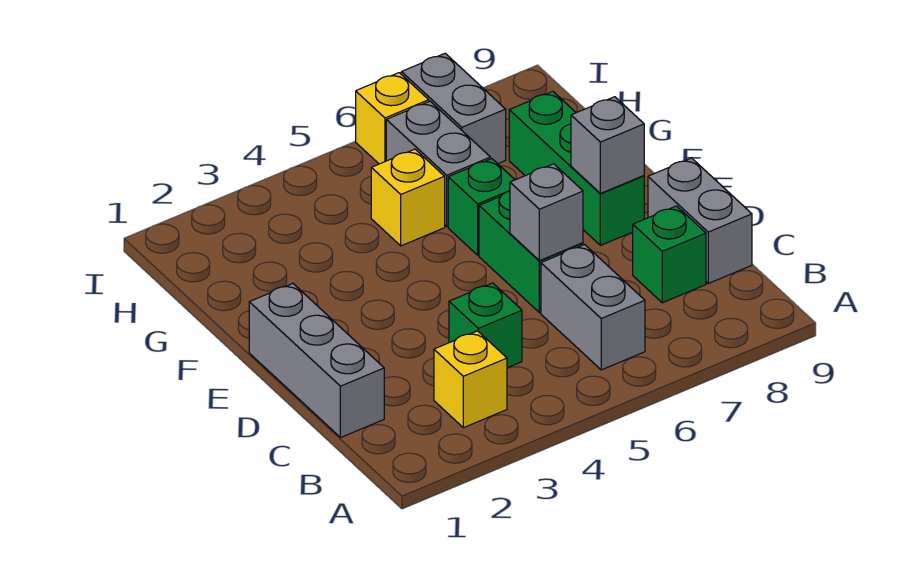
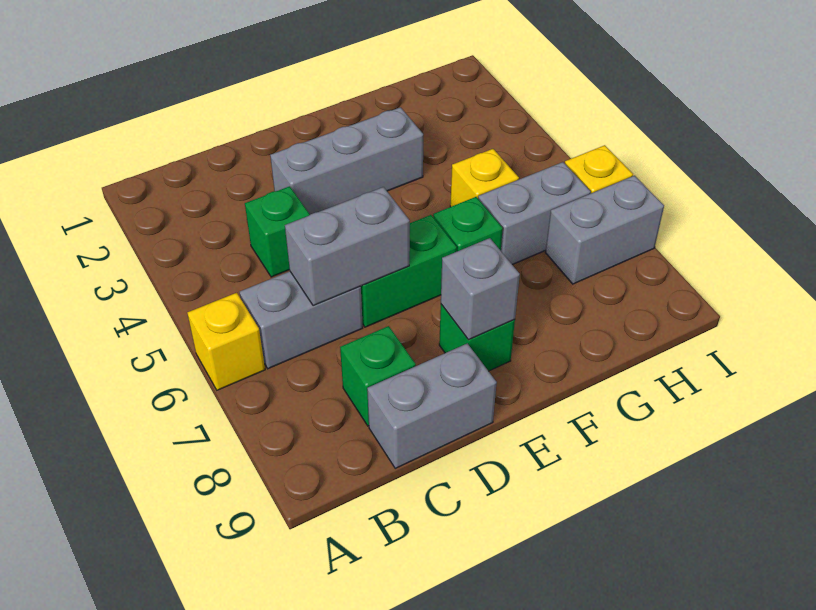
yellow brick B3 level 1 -> yellow brick A6 level 1
grey brick C1:E1 level 1 -> grey brick D3:F3 level 1
grey brick D6 level 2 -> grey brick C6:D6 level 2
green brick E8:G8 level 1 -> green brick E8 level 1

